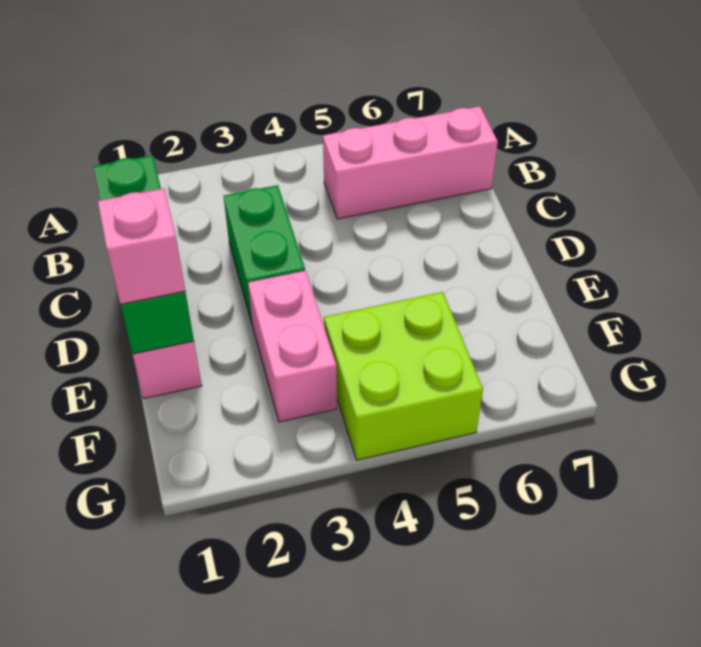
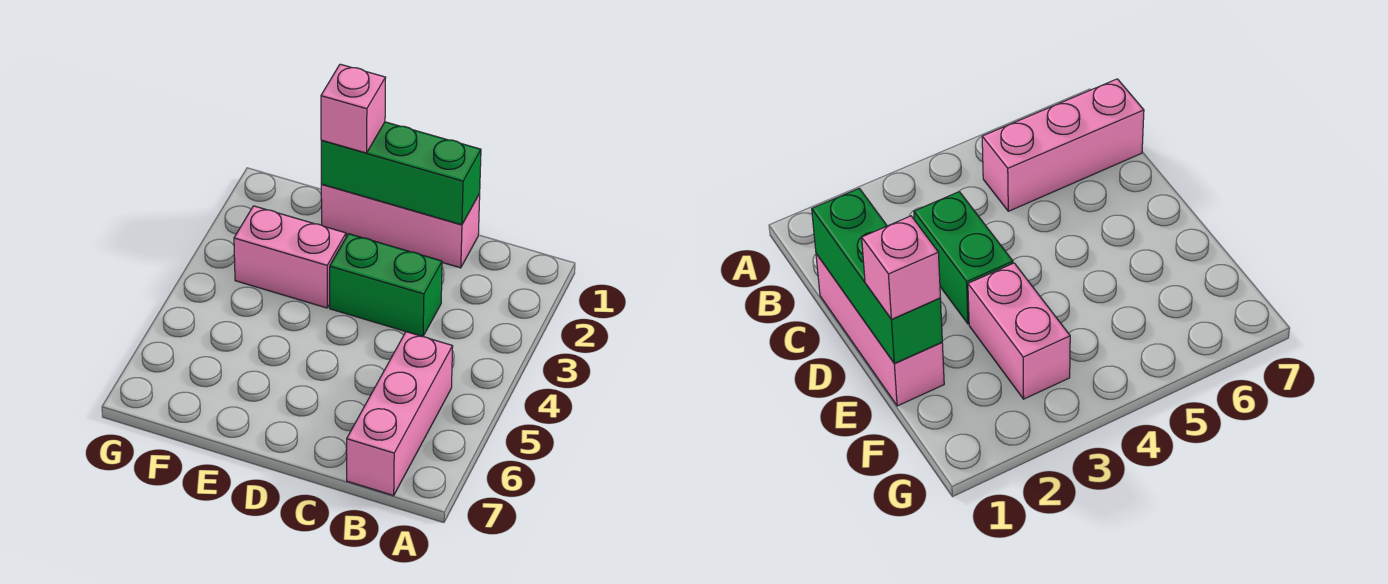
lime brick F4:G5 level 1 -> none

